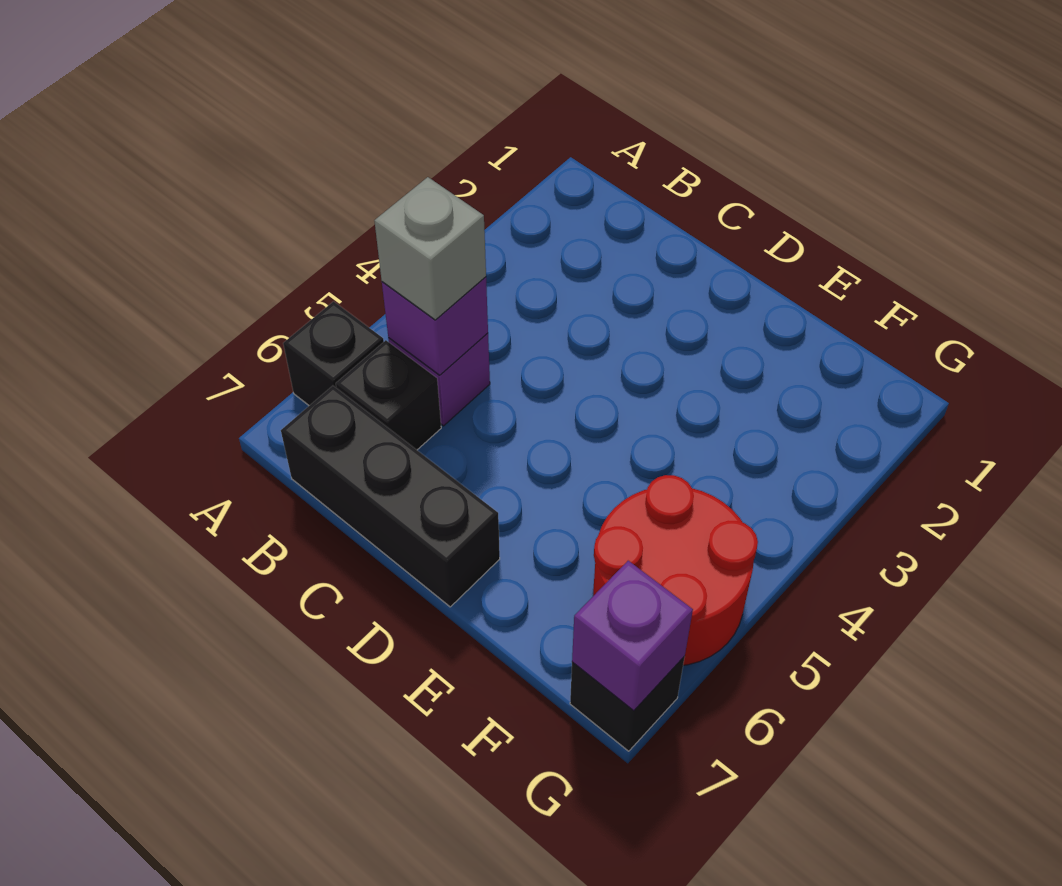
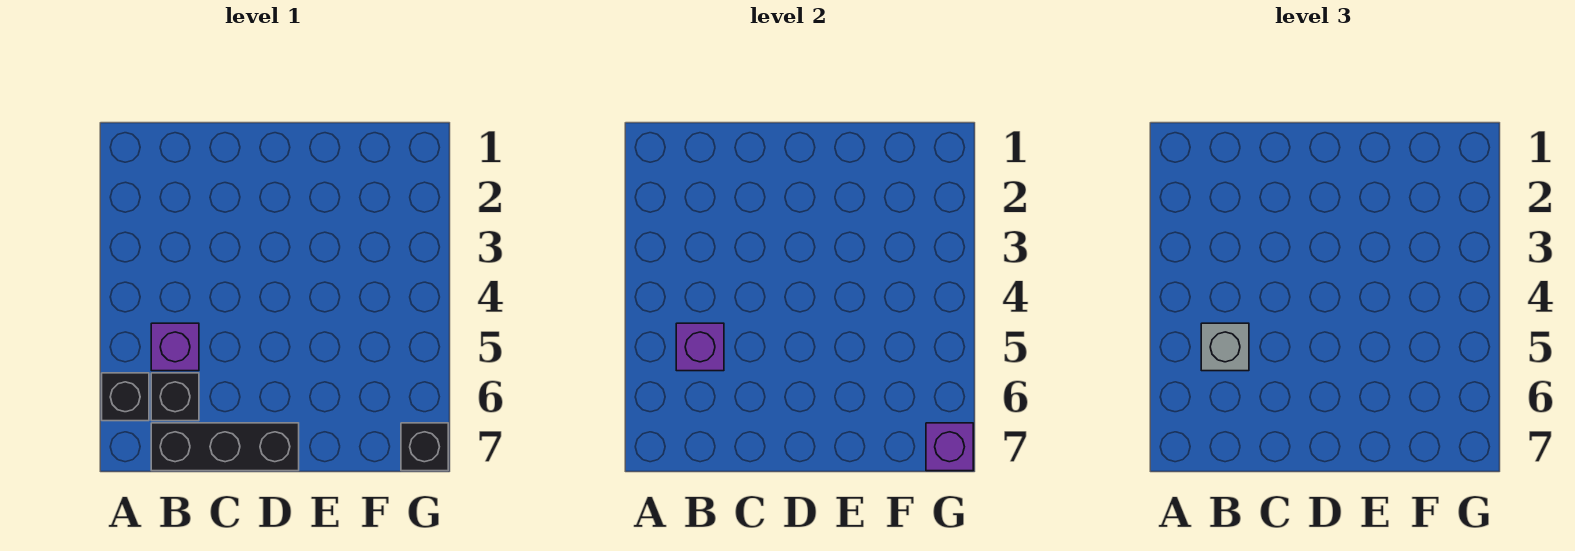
red round brick F5:G6 level 1 -> none

